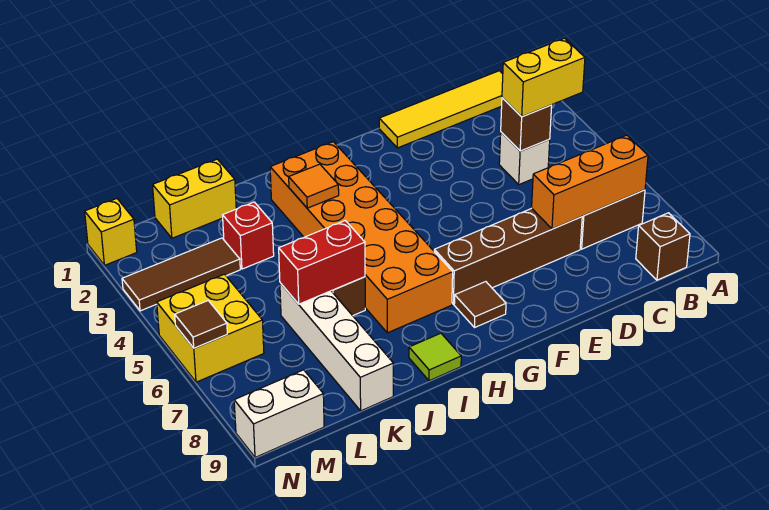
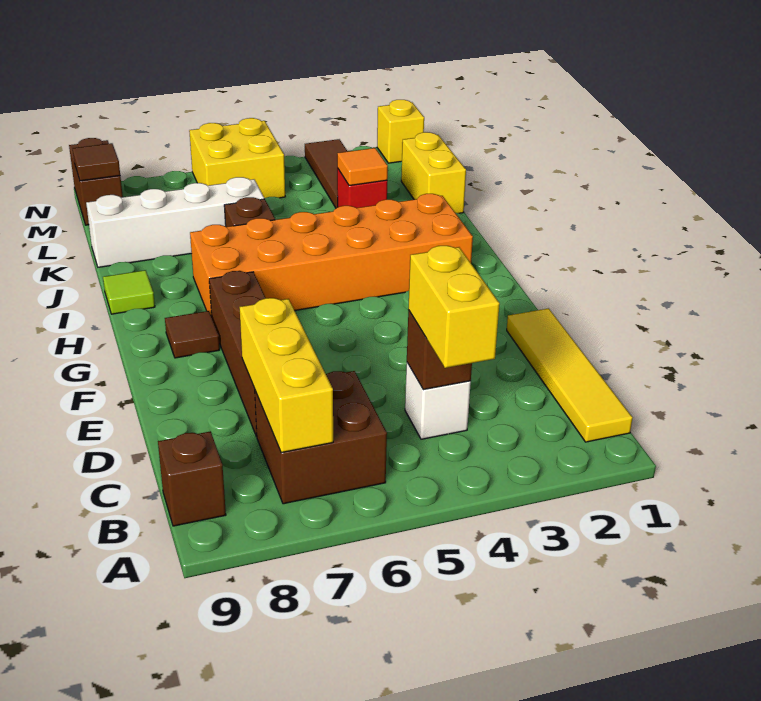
orange brick B7:D7 level 2 -> yellow brick B7:D7 level 2
orange tile I3 level 2 -> orange tile K3 level 2
red brick J6:K6 level 2 -> none
white brick M9:N9 level 1 -> brown brick M9:N9 level 1
brown tile N6 level 2 -> brown tile M9 level 2

